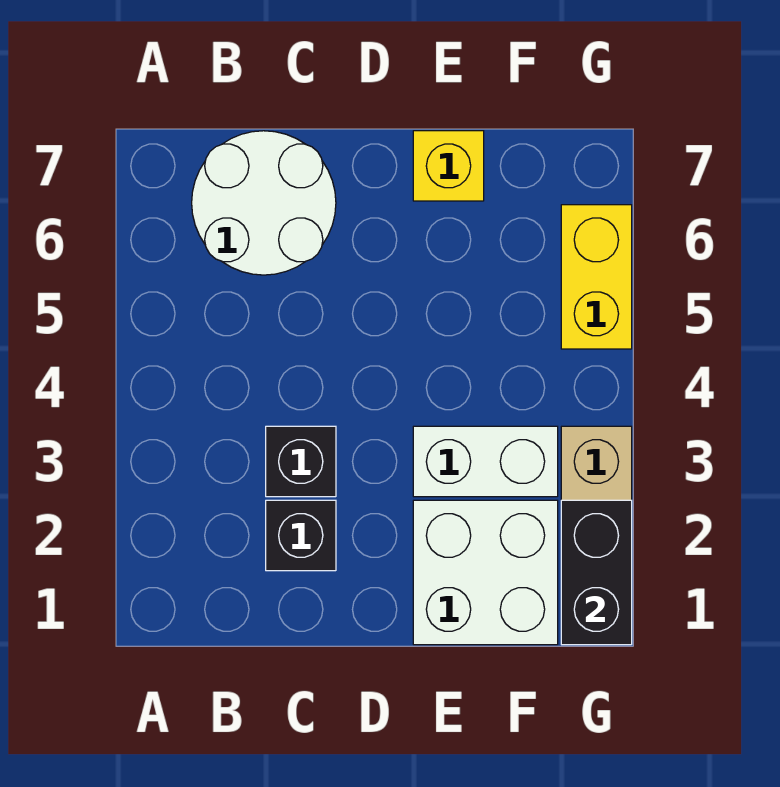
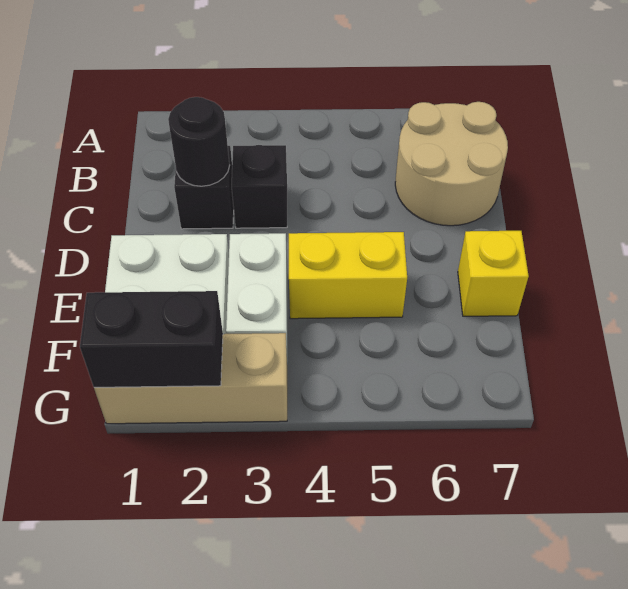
white round brick B6:C7 level 1 -> tan round brick B6:C7 level 1
none -> black round brick C2 level 2
yellow brick G5:G6 level 1 -> yellow brick E4:E5 level 1

